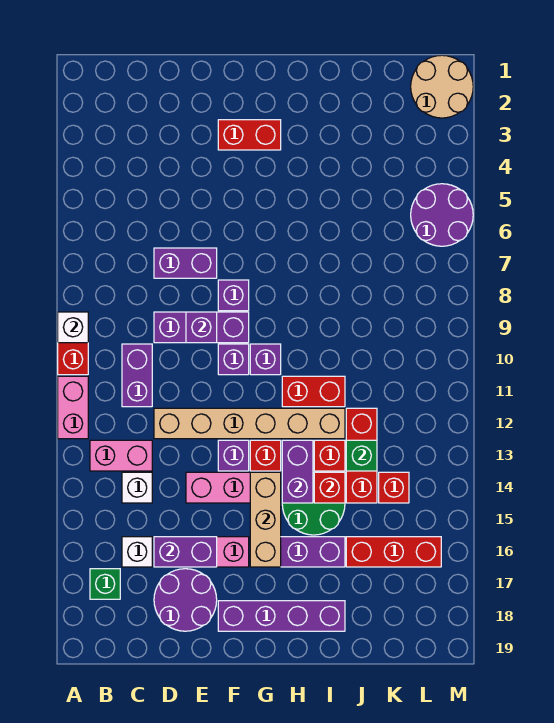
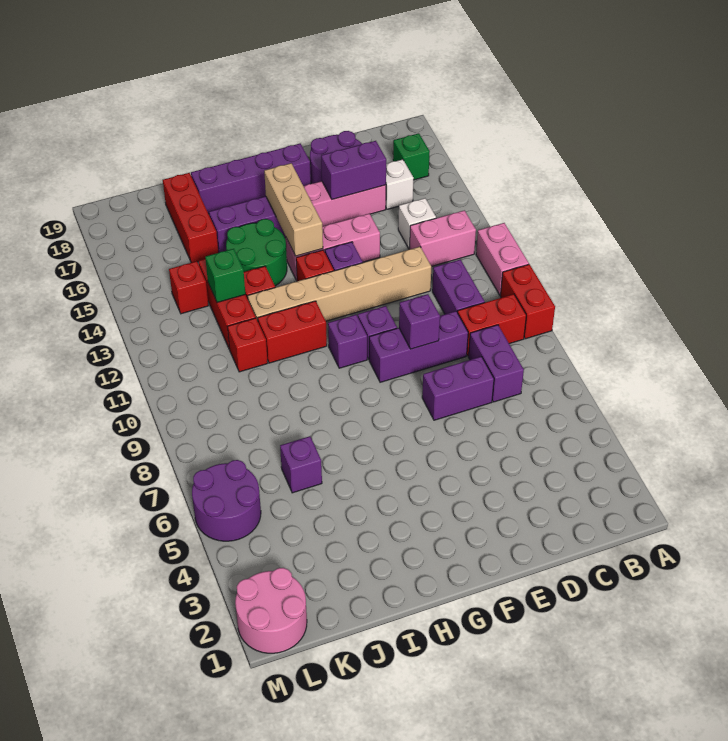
white brick A9 level 2 -> none
red brick F3:G3 level 1 -> red brick B9:C9 level 1
purple brick F8 level 1 -> purple brick J6 level 1
purple brick H13:H14 level 2 -> purple brick C7:C8 level 1
red brick I14 level 2 -> red brick J11 level 1
red brick J16:L16 level 1 -> red brick J16:J18 level 1
tan round brick L1:M2 level 1 -> pink round brick L1:M2 level 1

